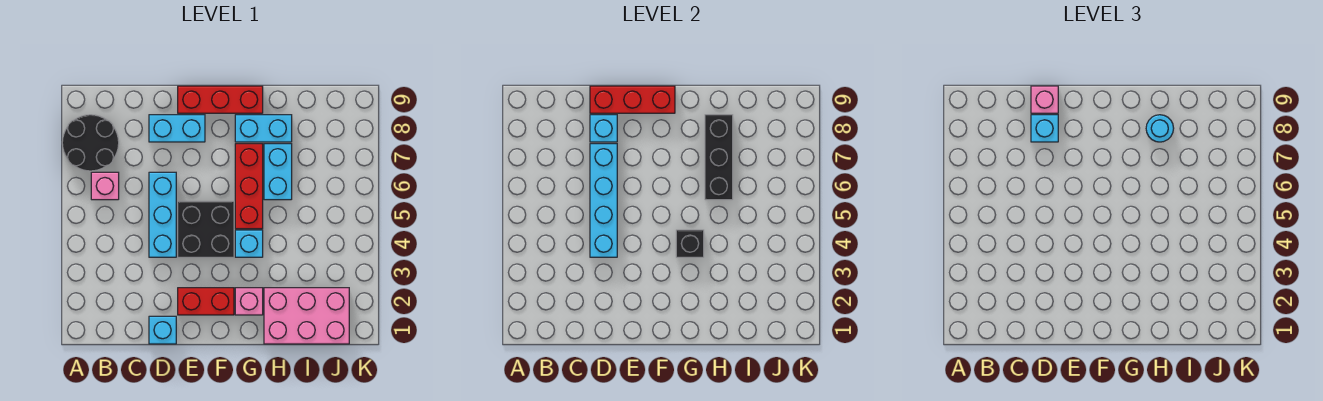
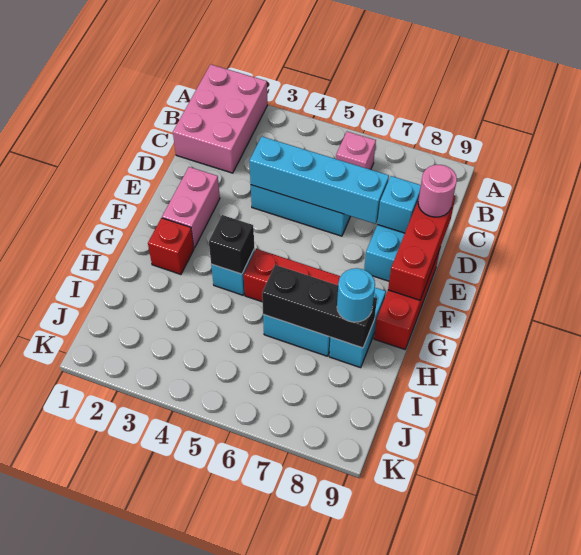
black round brick A7:B8 level 1 -> none
cyan brick D1 level 1 -> none
cyan brick D8 level 3 -> none
pink brick D9 level 3 -> pink round brick D9 level 3
red brick E2:F2 level 1 -> pink brick E2:F2 level 1
black brick E4:F5 level 1 -> none
pink brick G2 level 1 -> red brick G2 level 1
pink brick H1:J2 level 1 -> pink brick A1:C2 level 1

